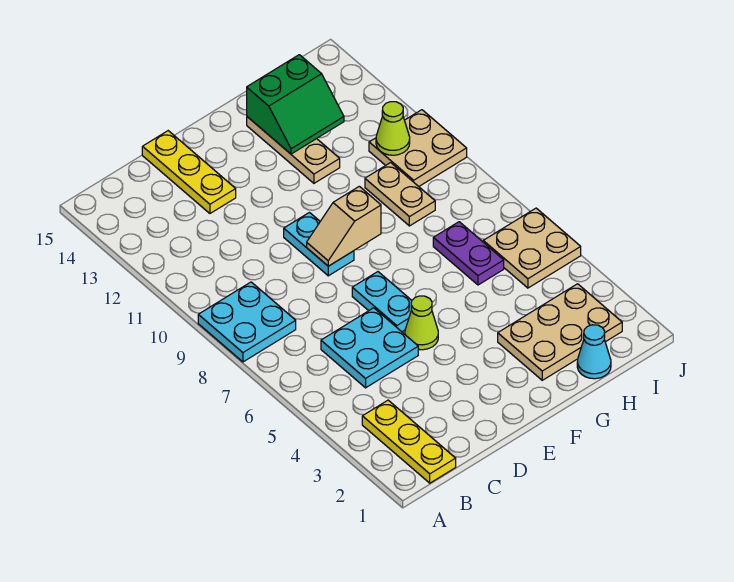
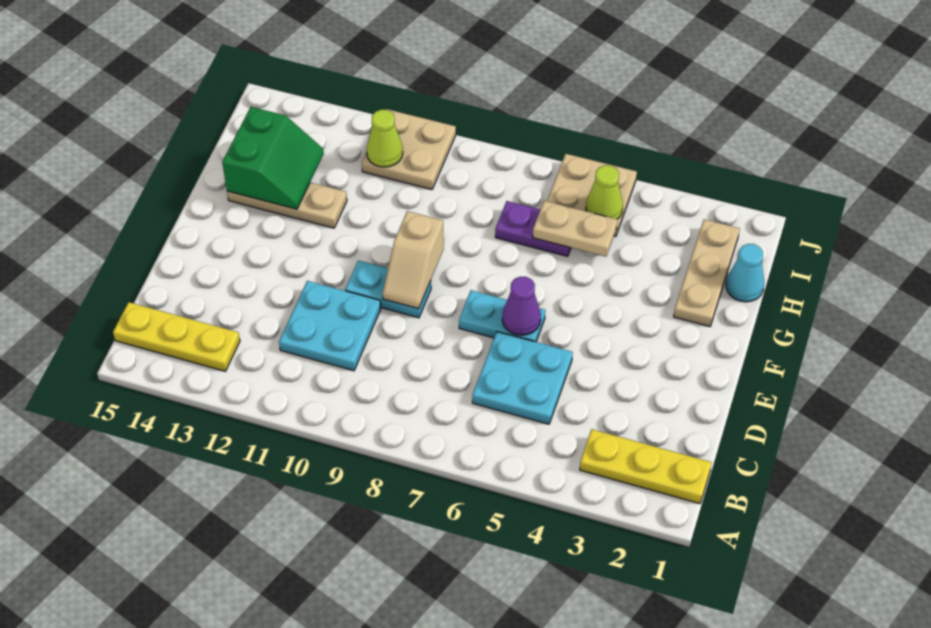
cyan plate A8:B9 level 1 -> cyan plate C10:D11 level 1
yellow plate D13:D15 level 1 -> yellow plate B13:B15 level 1
lime cone E5 level 1 -> lime cone I5 level 2
none -> purple cone E6 level 2
tan plate G2:I3 level 1 -> tan plate G2:I2 level 1
tan plate H9:H10 level 1 -> tan plate H5:H6 level 2

